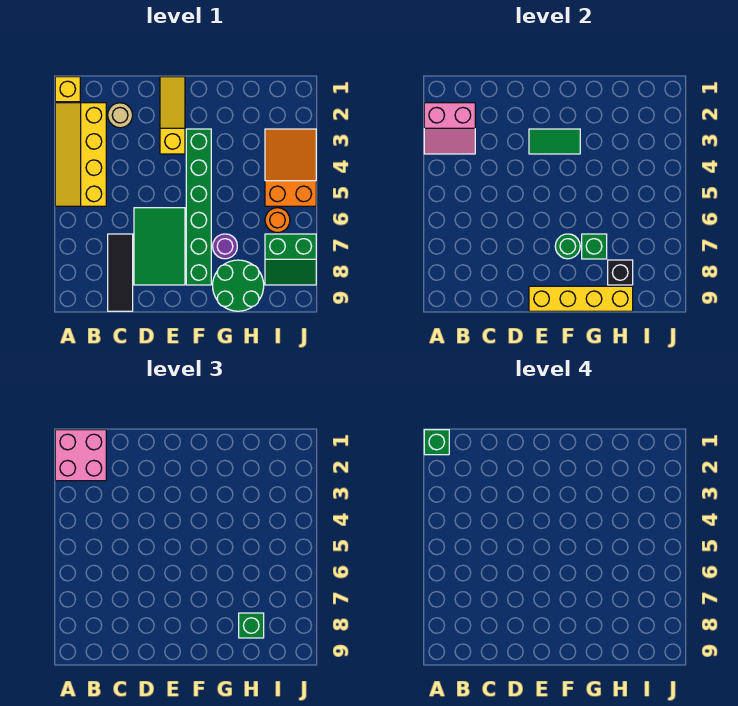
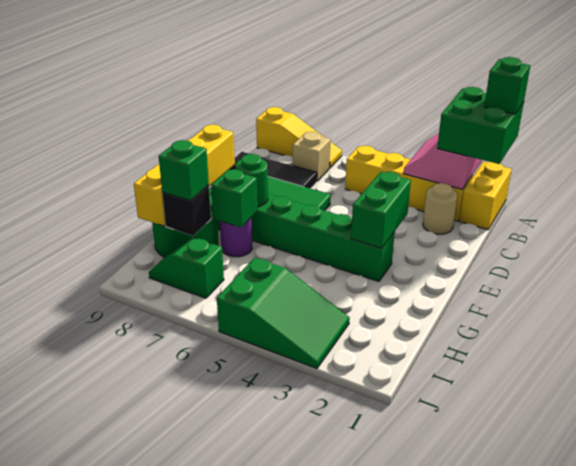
yellow brick A1 level 1 -> yellow brick A1:B1 level 1
pink brick A1:B2 level 3 -> green brick A1:B2 level 3
none -> tan brick B7 level 1
yellow slope E1:E3 level 1 top 3 -> yellow slope A7:A9 level 1 top 9
green tile E3:F3 level 2 -> green brick E3:F3 level 2
orange slope I3:J5 level 1 top 5 -> green slope I3:J5 level 1 top 5
orange round brick I6 level 1 -> none
green slope I7:J8 level 1 top 7 -> green slope I7:I8 level 1 top 7

